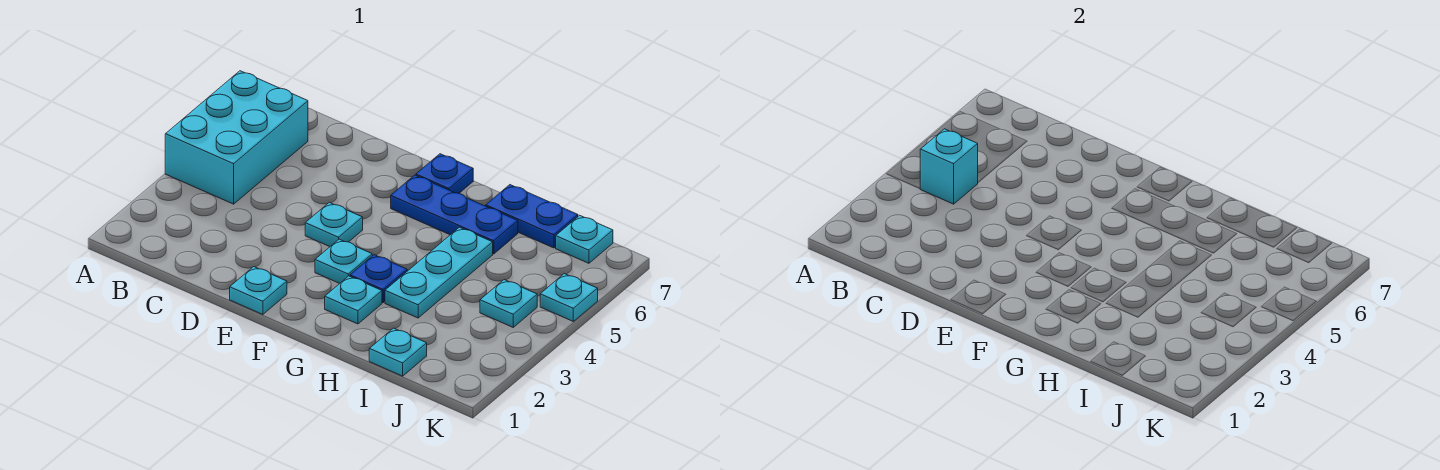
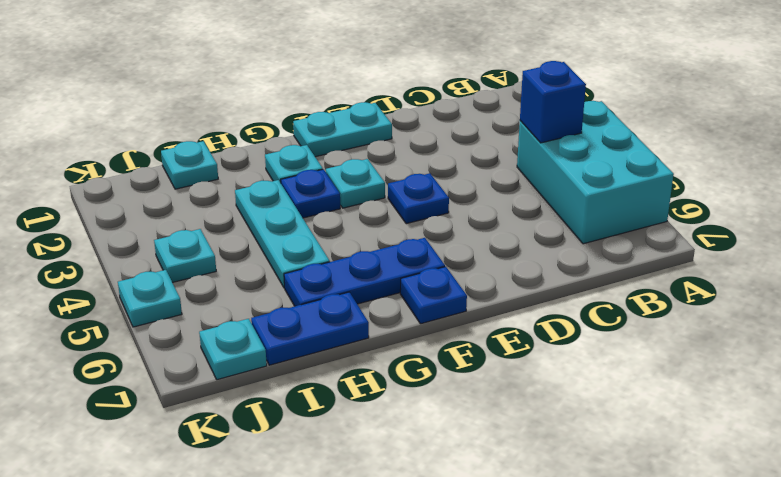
cyan brick B4 level 2 -> blue brick B4 level 2
cyan plate E1 level 1 -> cyan plate E1:F1 level 1
cyan plate E4 level 1 -> blue plate E4 level 1

